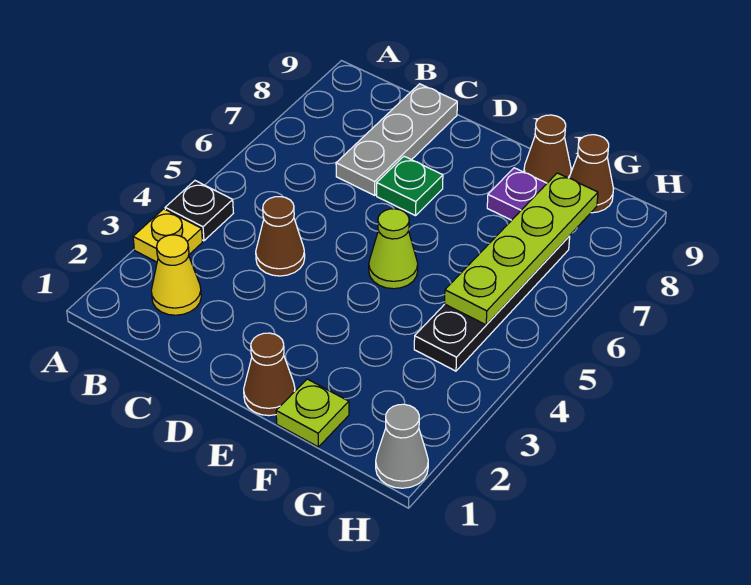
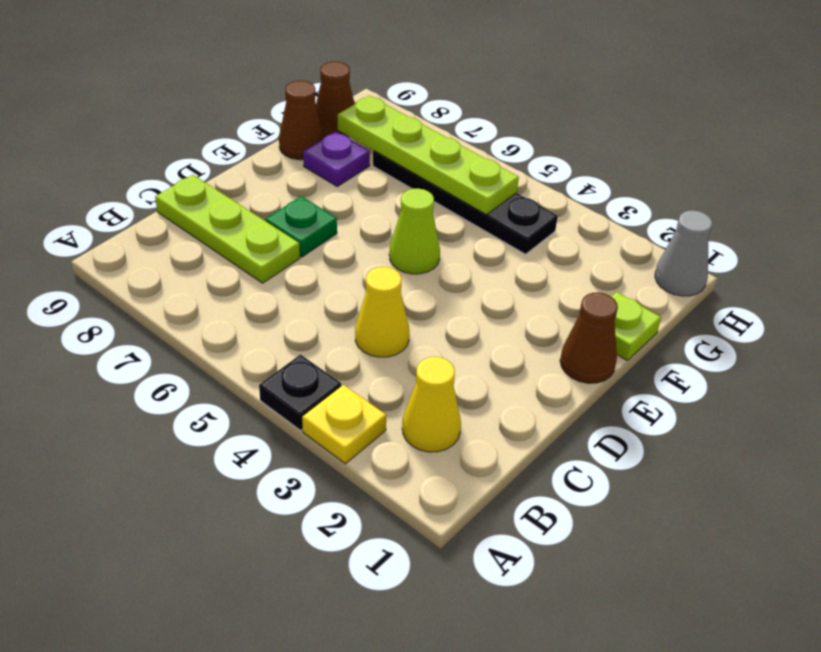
brown cone C4 level 1 -> yellow cone C4 level 1
grey plate C7:C9 level 1 -> lime plate C7:C9 level 1

